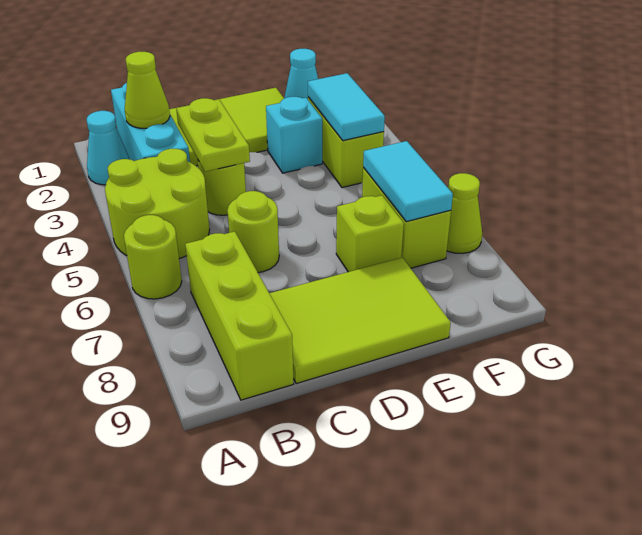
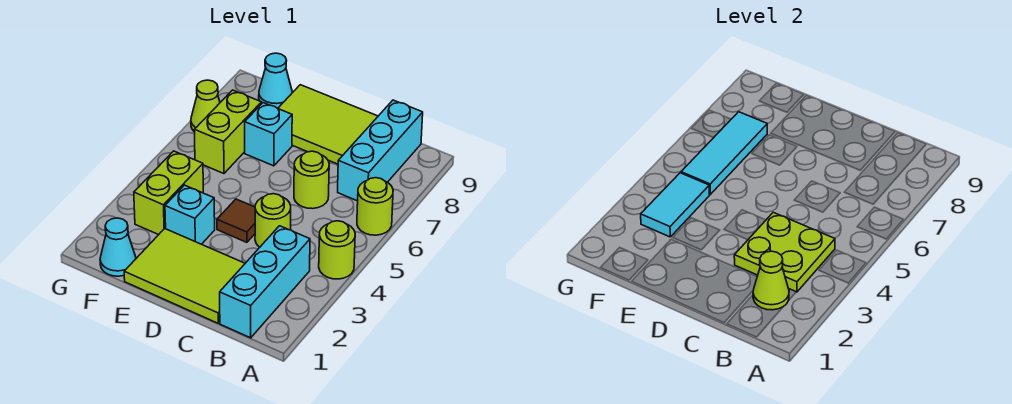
cyan cone A2 level 1 -> cyan cone F9 level 1
lime round brick A4:B5 level 1 -> lime round brick A4 level 1
lime brick B7:B9 level 1 -> cyan brick B7:B9 level 1
lime plate C3:C4 level 2 -> lime plate B3:C4 level 2
none -> brown tile D4 level 1
lime brick E7 level 1 -> cyan brick E7 level 1
cyan tile F6:F7 level 2 -> cyan tile F5:F7 level 2

